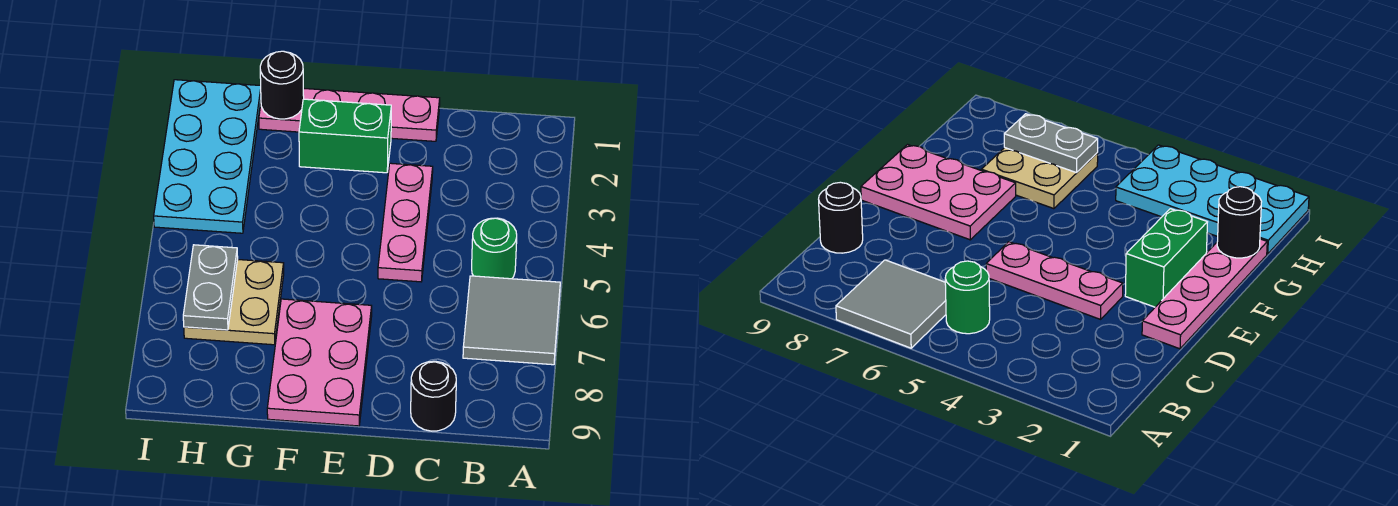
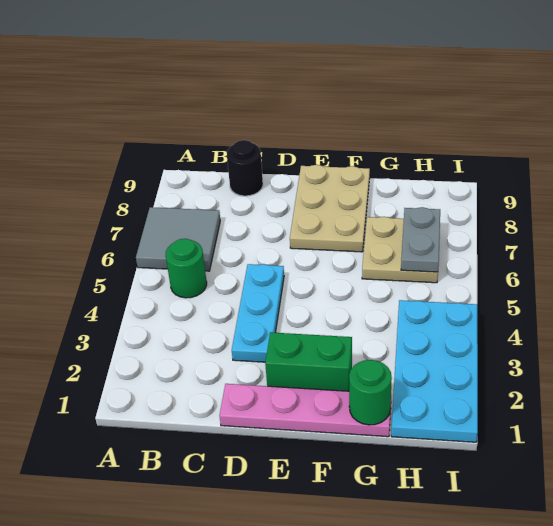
pink plate D3:D5 level 1 -> cyan plate D3:D5 level 1
pink plate E7:F9 level 1 -> tan plate E7:F9 level 1
black round brick G1 level 2 -> green round brick G1 level 2

